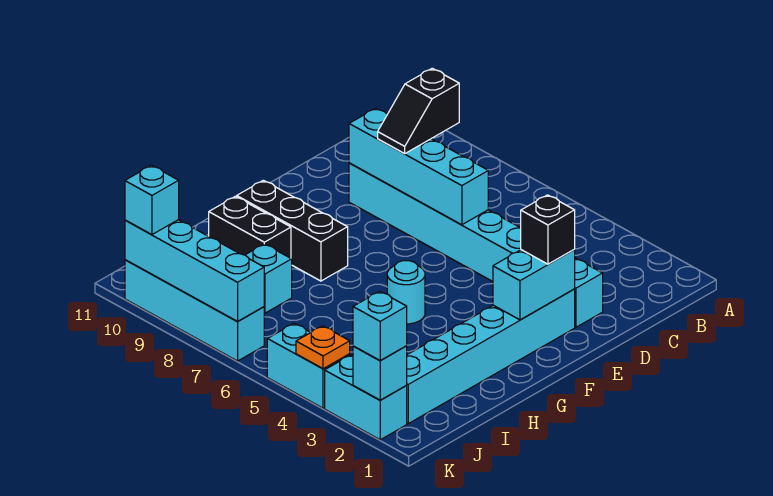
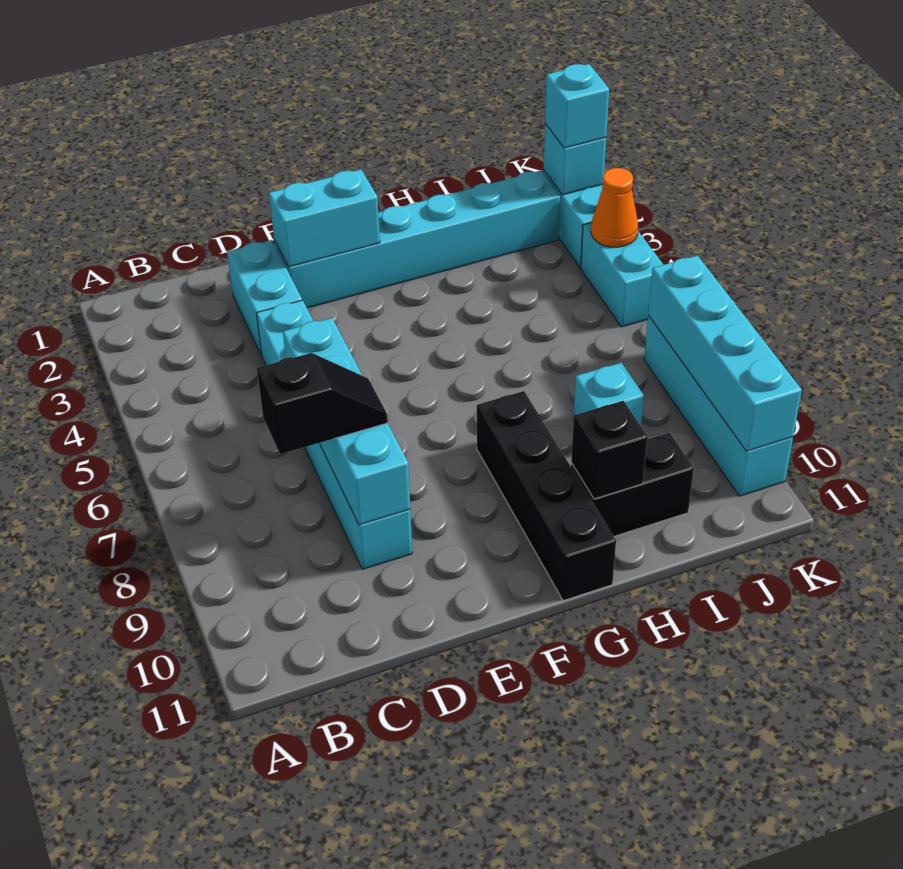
black brick E2 level 3 -> black brick H10 level 2
cyan round brick G5 level 1 -> none
black brick G8:G10 level 1 -> black brick G8:G11 level 1
black brick H9:H10 level 1 -> black brick H10:I10 level 1
orange plate K4 level 2 -> orange cone K4 level 2
cyan brick K10 level 3 -> none

